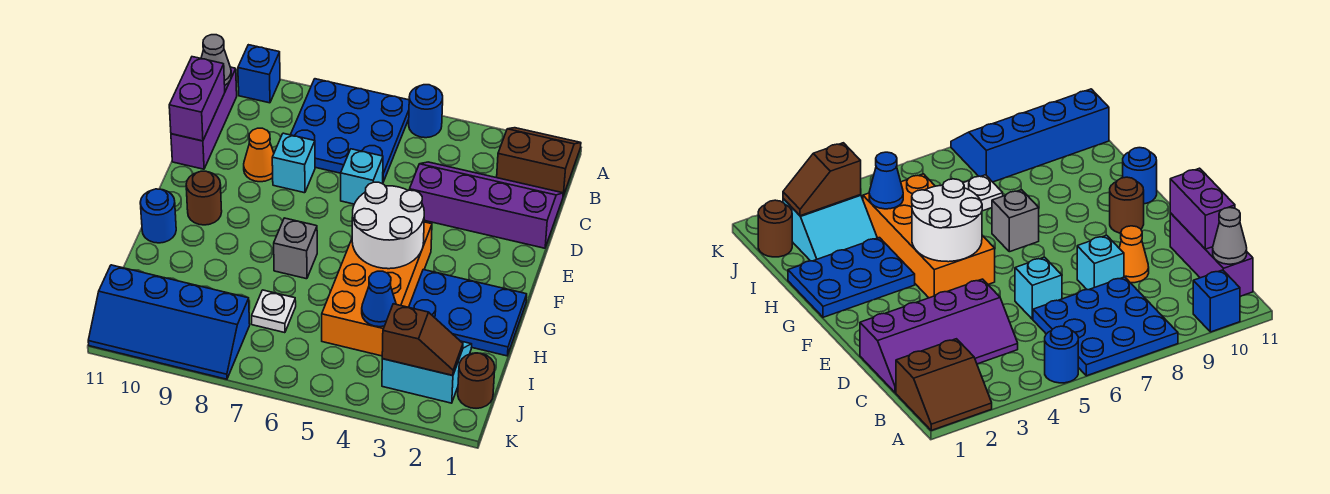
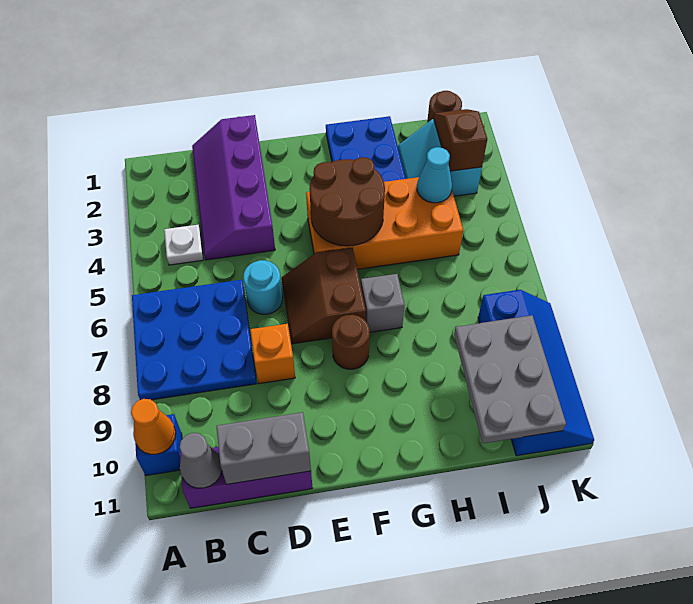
brown slope A1:B2 level 1 top B -> brown slope E6:F7 level 1 top F
blue round brick A5 level 1 -> none
purple brick C11:D11 level 2 -> grey brick C11:D11 level 2
cyan brick D6 level 1 -> cyan round brick D6 level 1
cyan brick D8 level 1 -> orange brick D8 level 1
orange cone D9 level 1 -> orange cone A10 level 2
white round brick F4:G5 level 2 -> brown round brick F4:G5 level 2
brown round brick F10 level 1 -> brown round brick F8 level 1
blue round brick G11 level 1 -> none
blue cone I4 level 2 -> cyan cone I4 level 2
white plate I7 level 1 -> white plate B4 level 1
none -> grey plate I9:J11 level 2

